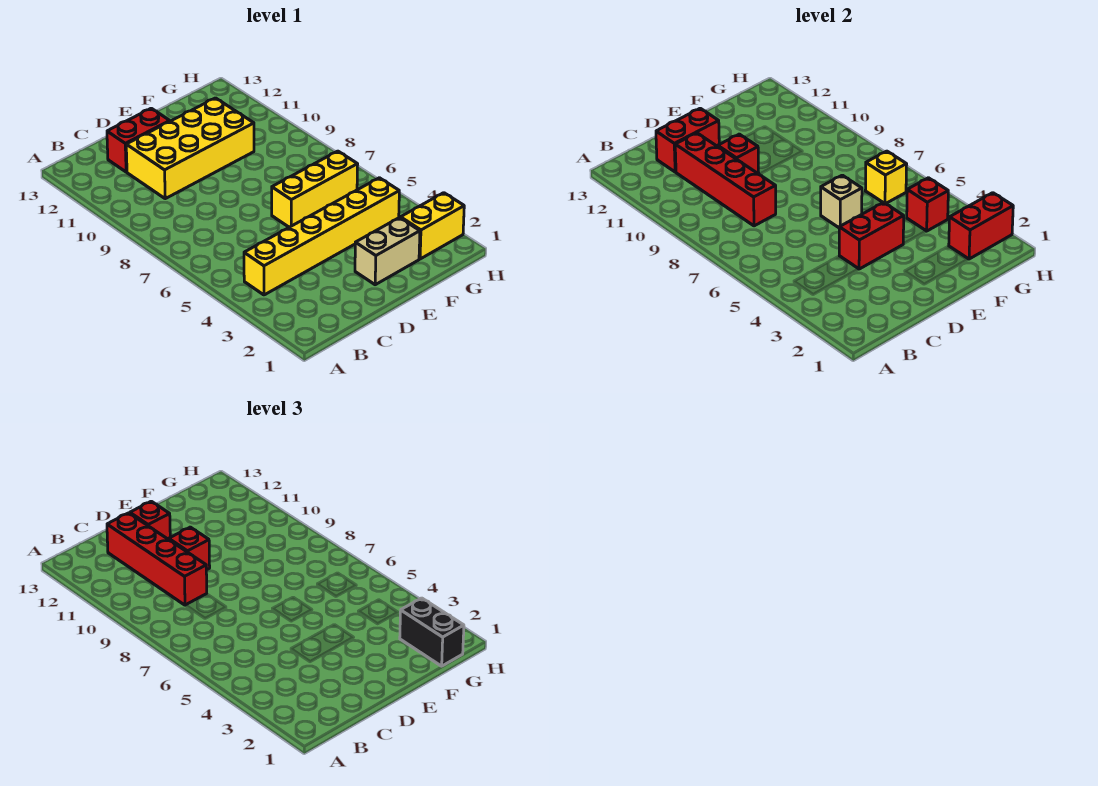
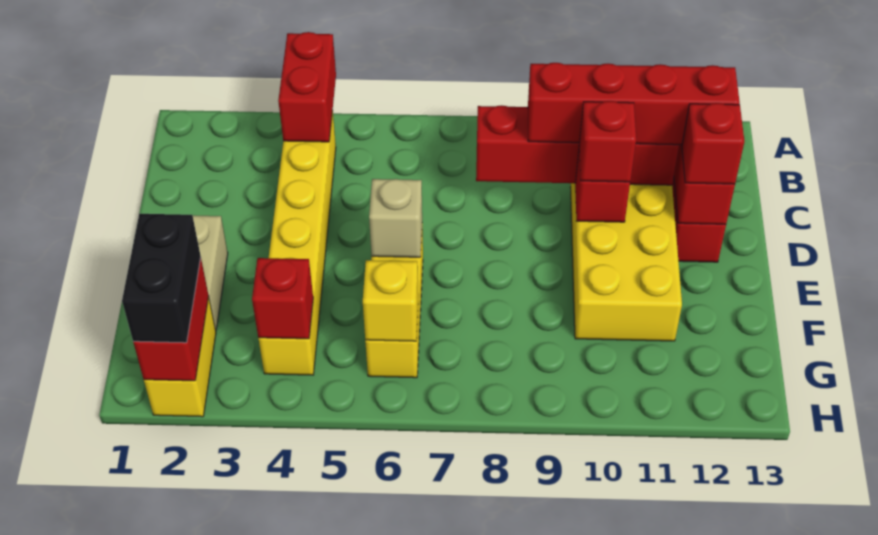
red brick D4:E4 level 2 -> red brick A4:B4 level 2
black brick G1:G2 level 3 -> black brick G2:H2 level 3

